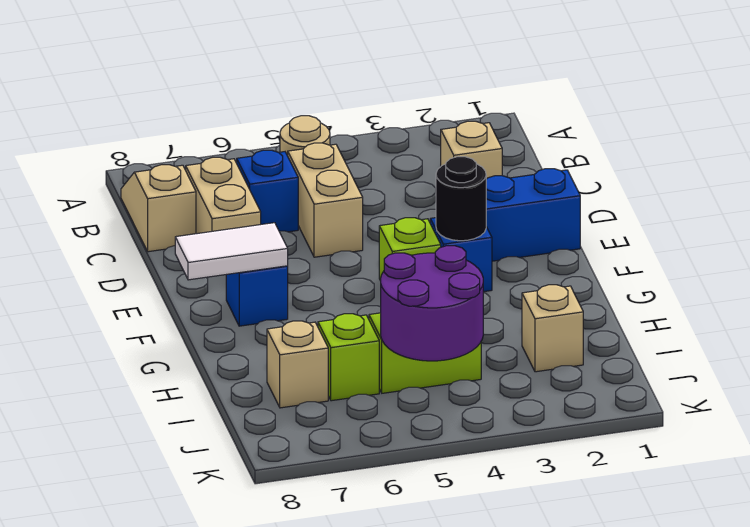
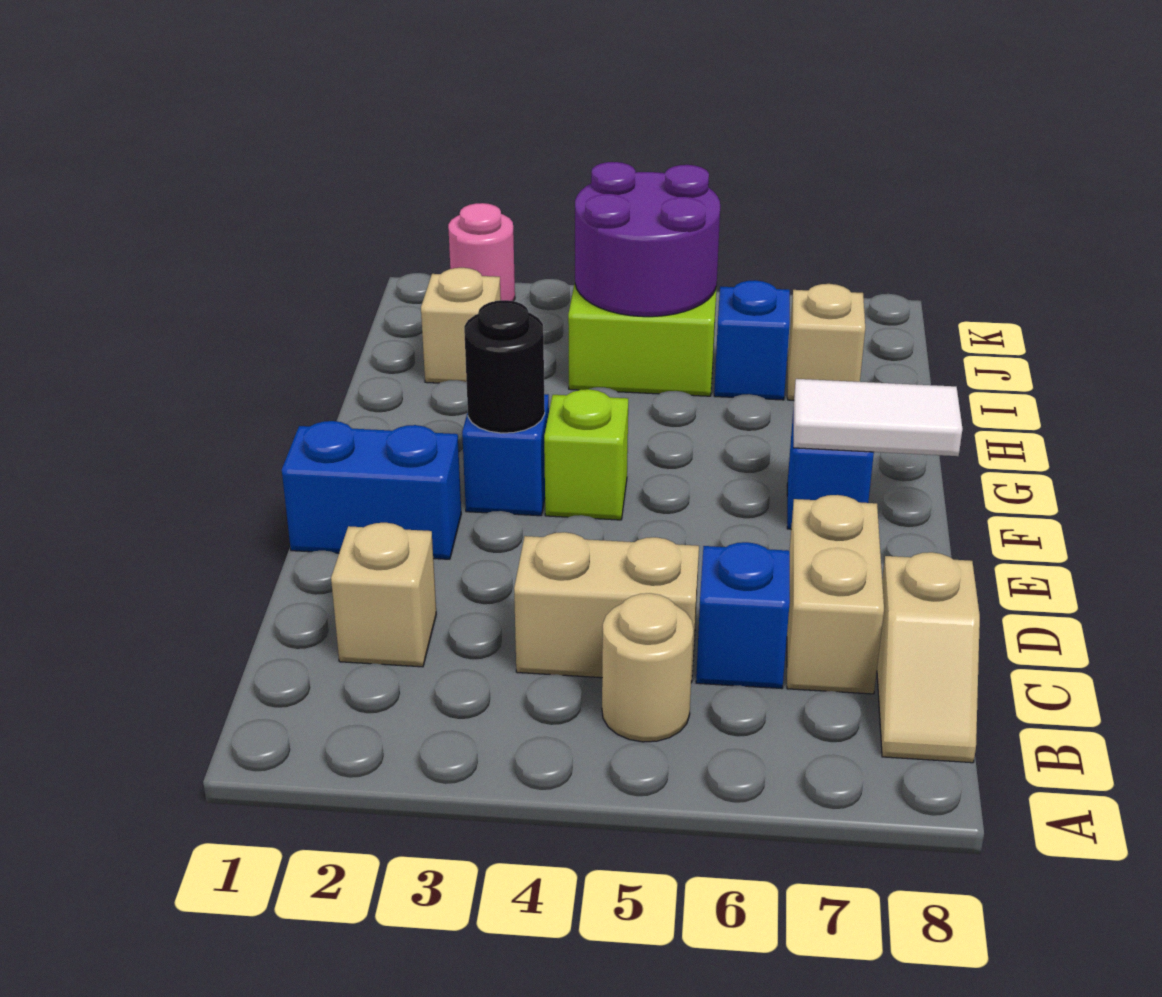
tan brick C5:D5 level 1 -> tan brick C4:C5 level 1
lime brick I6 level 1 -> blue brick I6 level 1
none -> pink round brick K2 level 1

